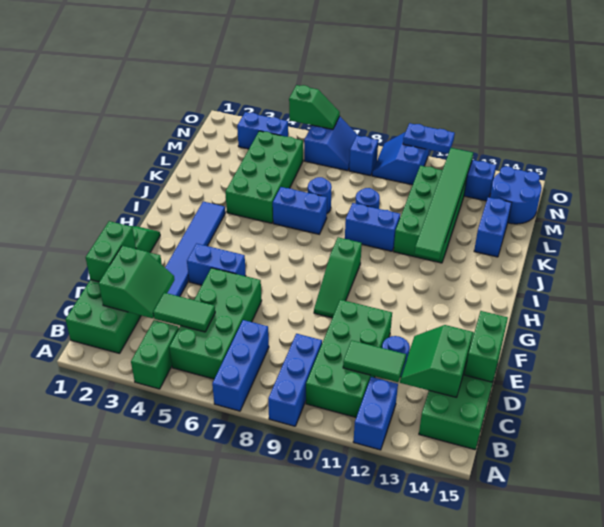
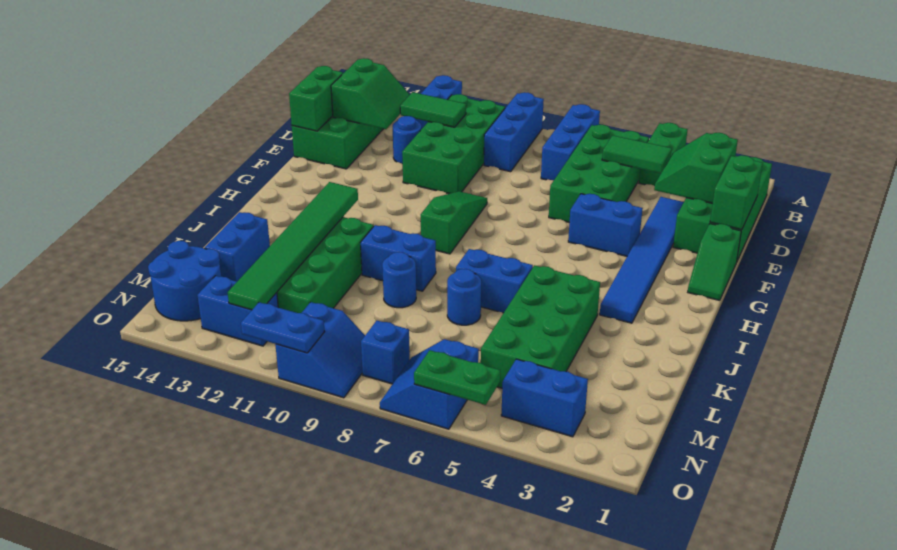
green slope O5:O6 level 2 top 5 -> green plate O5:O6 level 2

